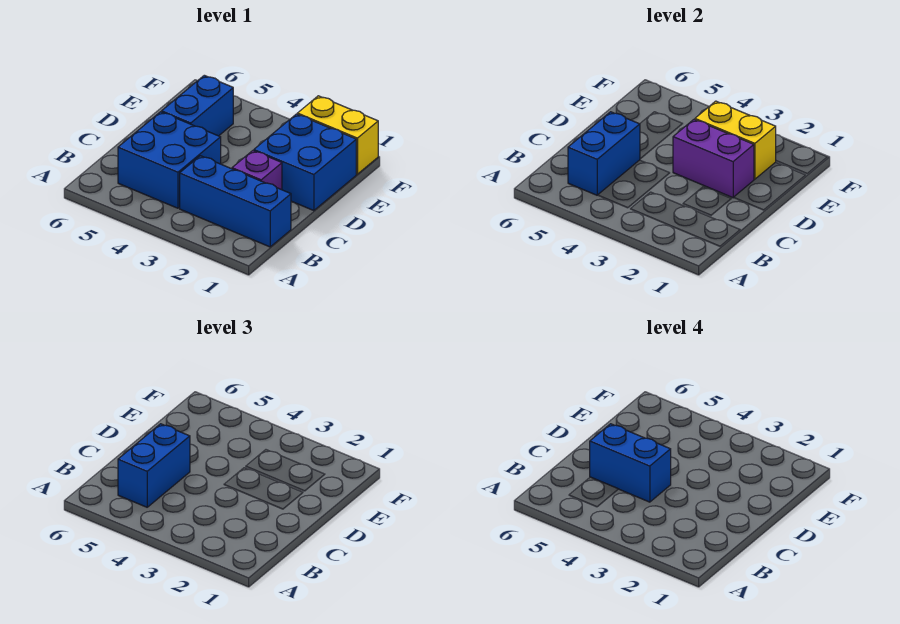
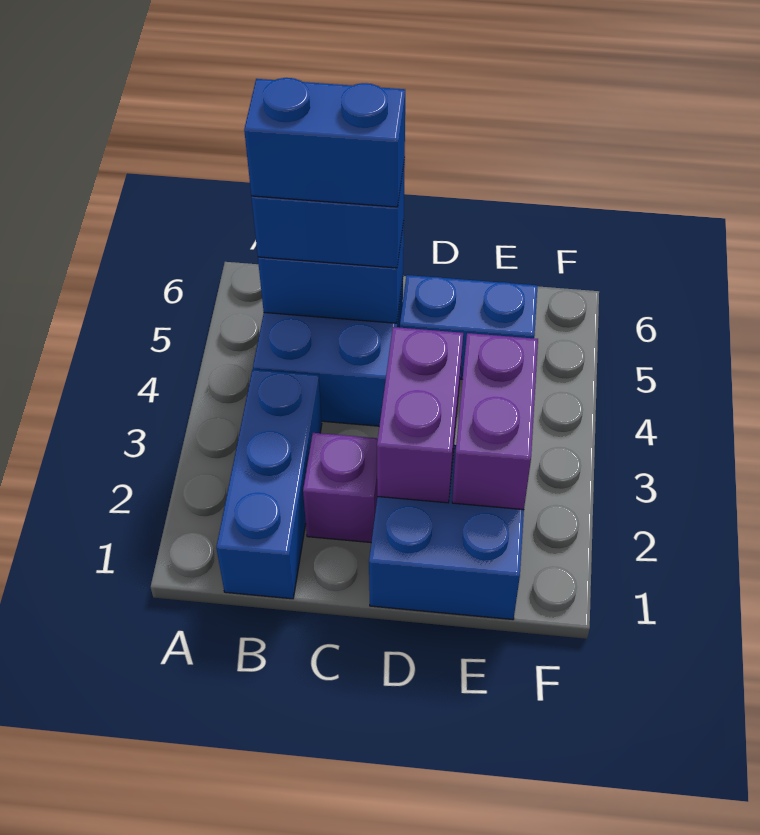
blue brick C4:C5 level 4 -> blue brick B5:C5 level 4
yellow brick E2:E3 level 2 -> purple brick E2:E3 level 2
yellow brick F1:F2 level 1 -> none

